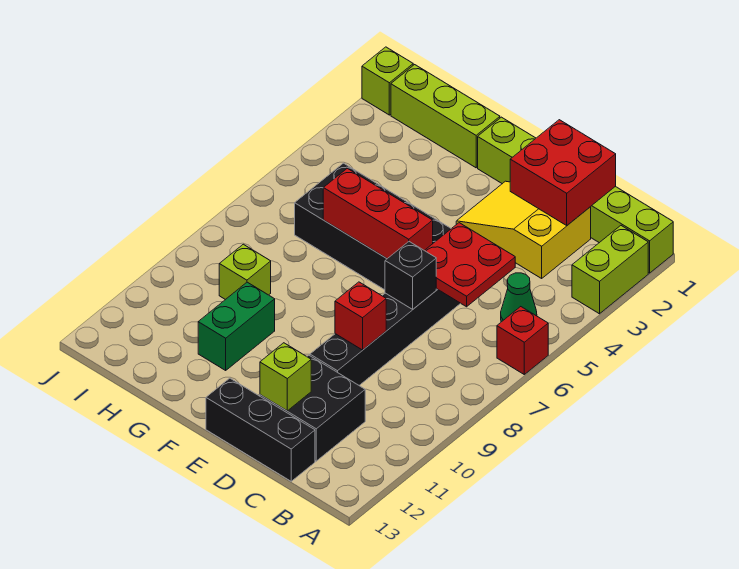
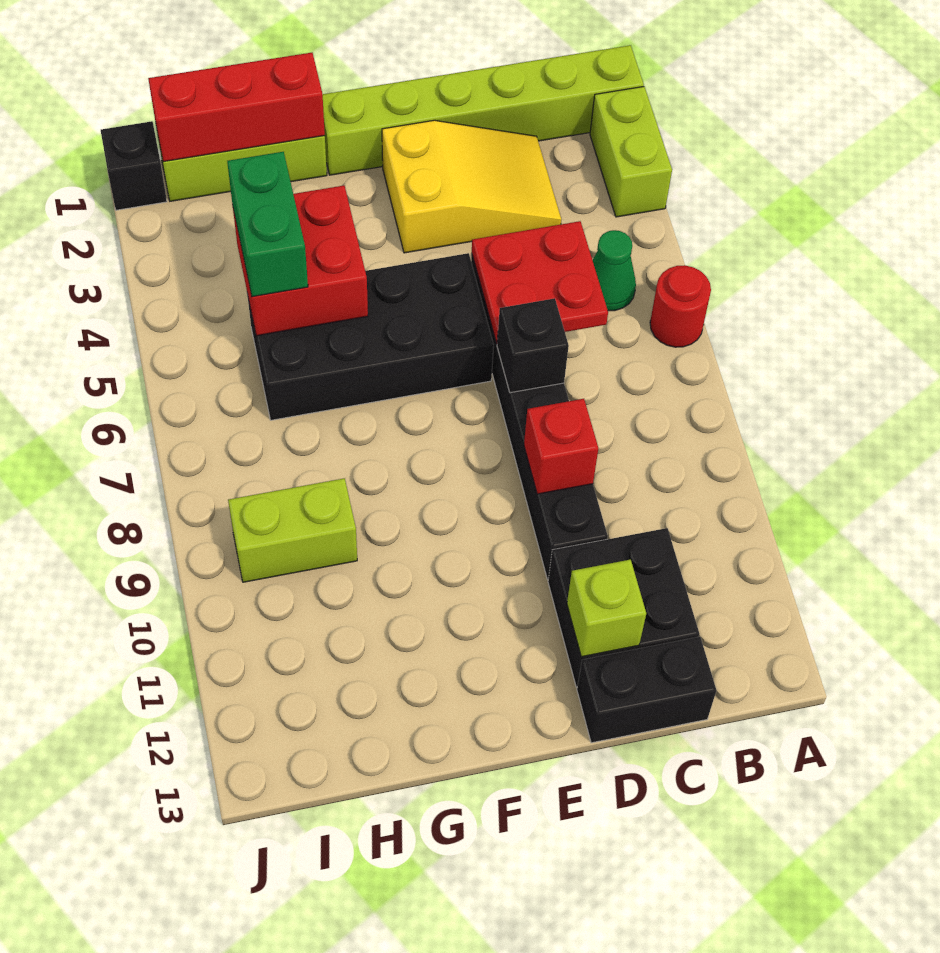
red brick A6 level 1 -> red round brick A6 level 1
red brick C1:D2 level 2 -> red brick G4:H5 level 2
yellow slope C2:E3 level 1 top C -> yellow slope C2:E3 level 1 top E
black brick C13:E13 level 1 -> black brick C13:D13 level 1
red brick E6:G6 level 2 -> red brick G1:I1 level 2
green brick G10:G11 level 1 -> green brick H4:H5 level 3
lime brick H9 level 1 -> lime brick H9:I9 level 1
lime brick J1 level 1 -> black brick J1 level 1

